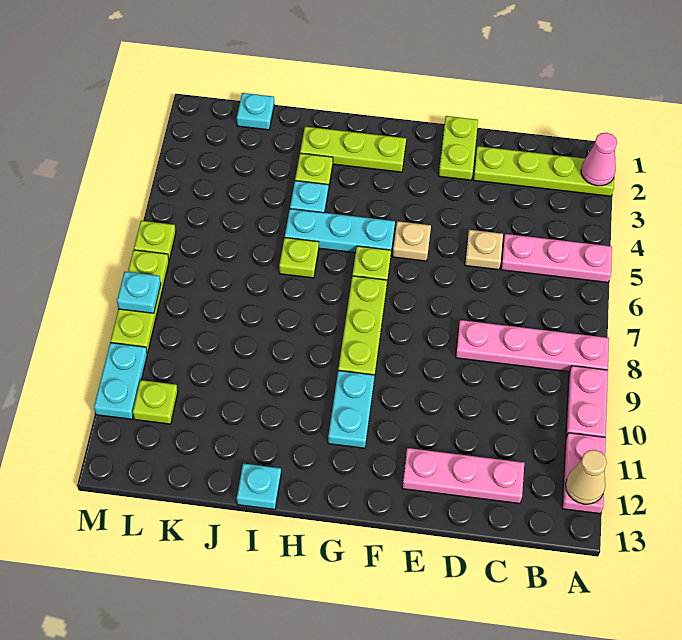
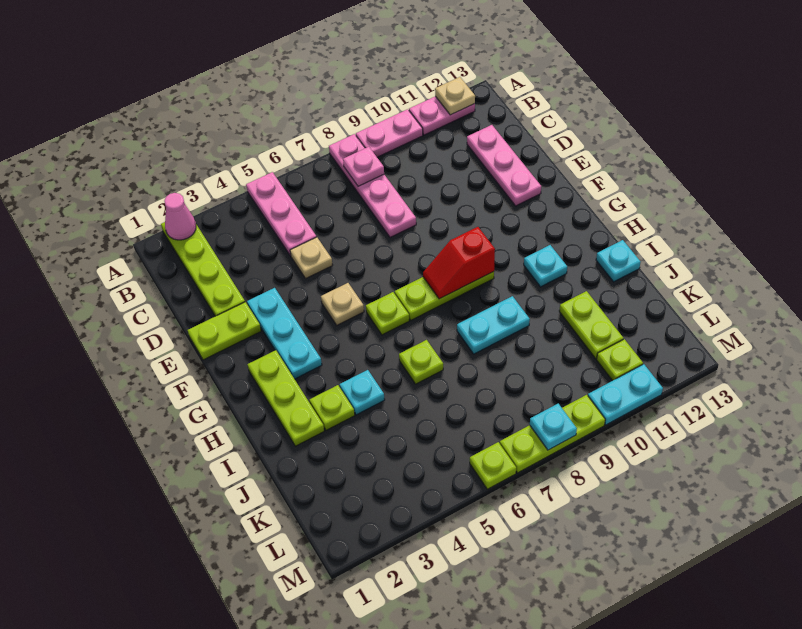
tan cone A12 level 2 -> tan plate A12 level 2
none -> pink plate B8 level 2
cyan plate G5:I5 level 1 -> cyan plate E3:G3 level 1
none -> red slope G8:G9 level 2 top 9
cyan plate G10:G11 level 1 -> cyan plate I8:I9 level 1
none -> lime plate J11:K11 level 1
cyan plate K1 level 1 -> cyan plate H11 level 1

